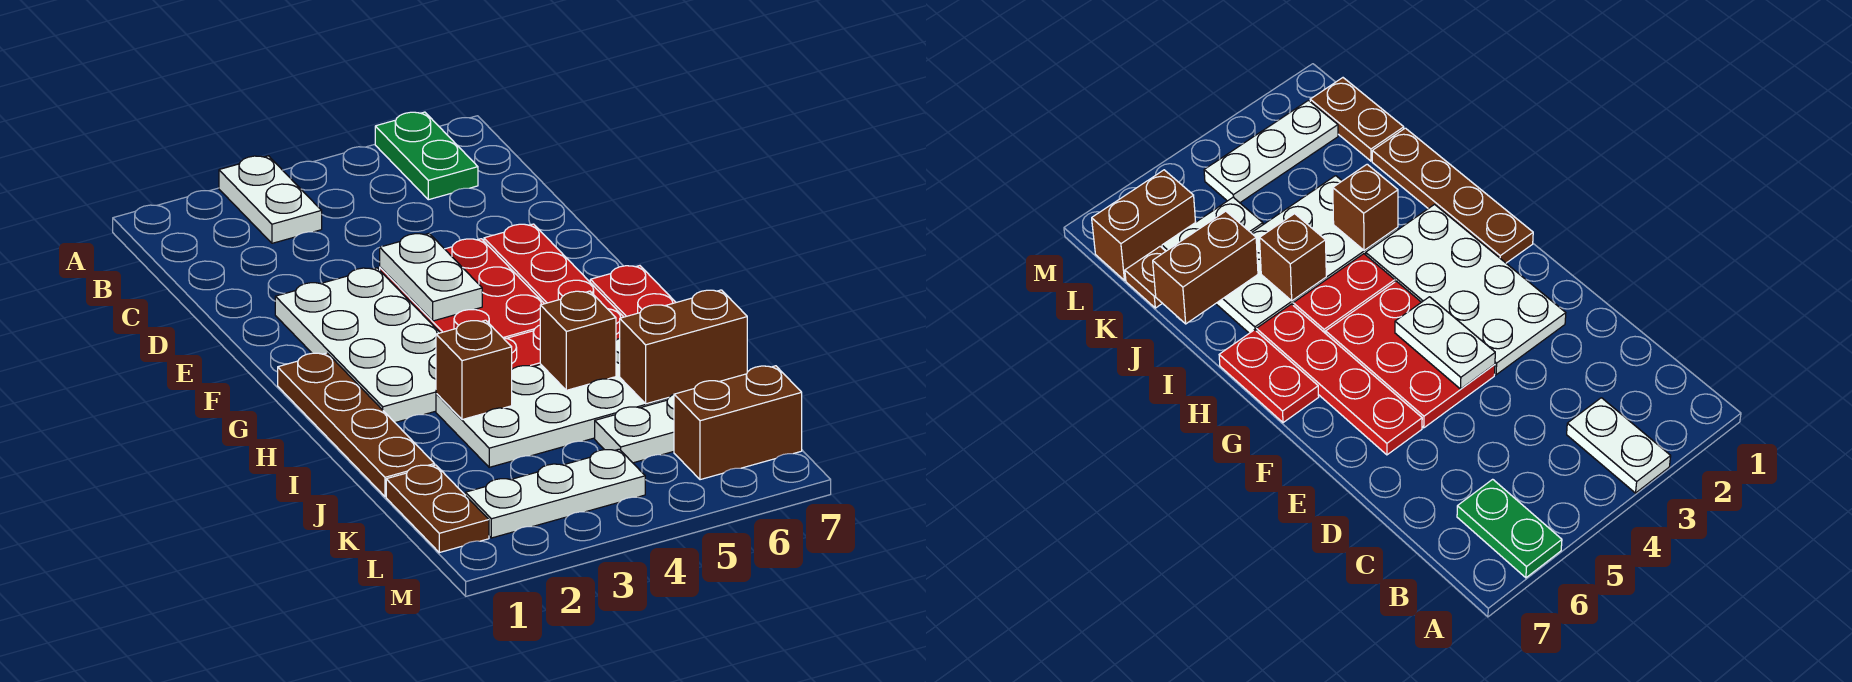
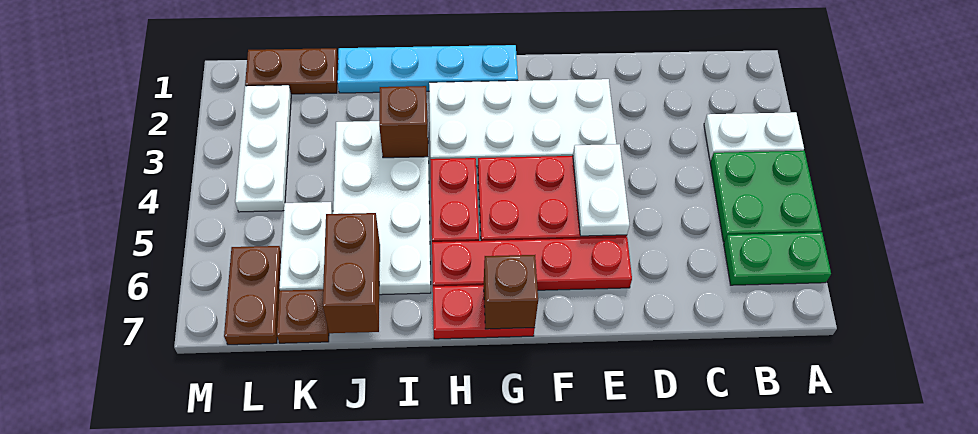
none -> green plate A4:B5 level 1
white plate E4:F4 level 2 -> white plate E4:E5 level 2
brown plate G1:J1 level 1 -> cyan plate G1:J1 level 1
brown brick I5 level 2 -> brown brick G7 level 2
brown brick L6:L7 level 1 -> brown plate L6:L7 level 1

